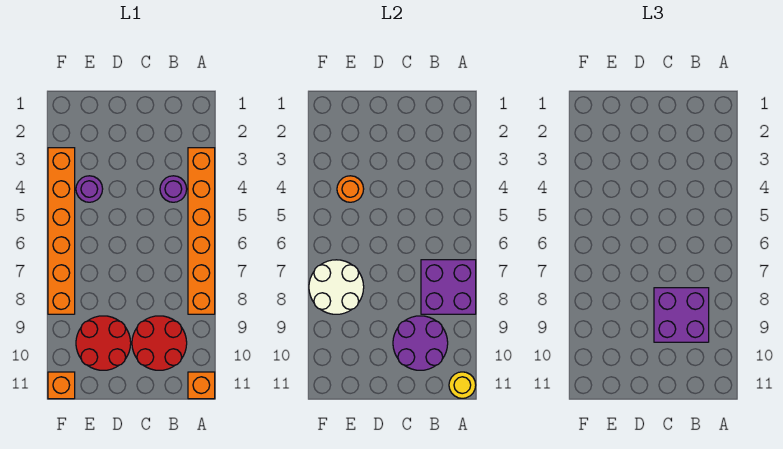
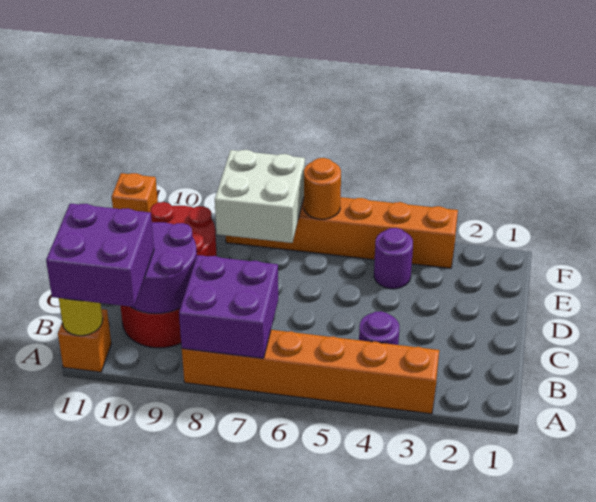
purple brick B8:C9 level 3 -> purple brick A10:B11 level 3
orange round brick E4 level 2 -> orange round brick F6 level 2
white round brick E7:F8 level 2 -> white brick E7:F8 level 2

